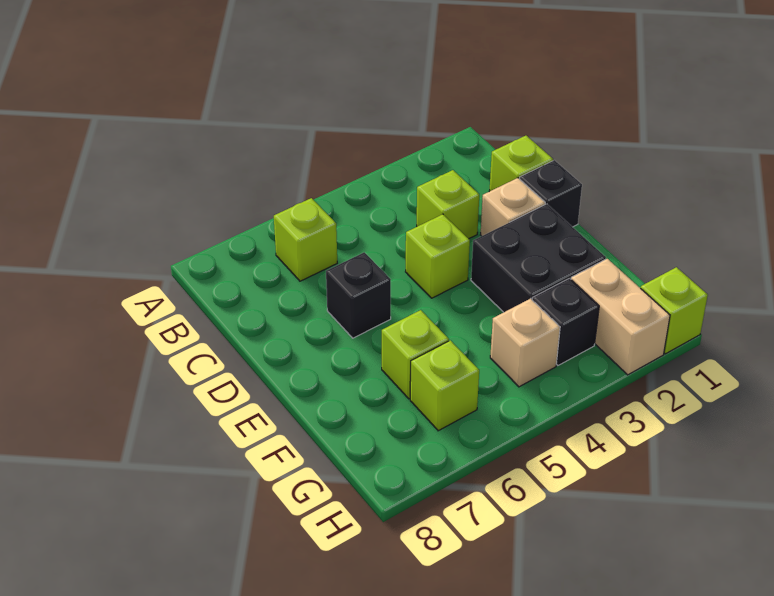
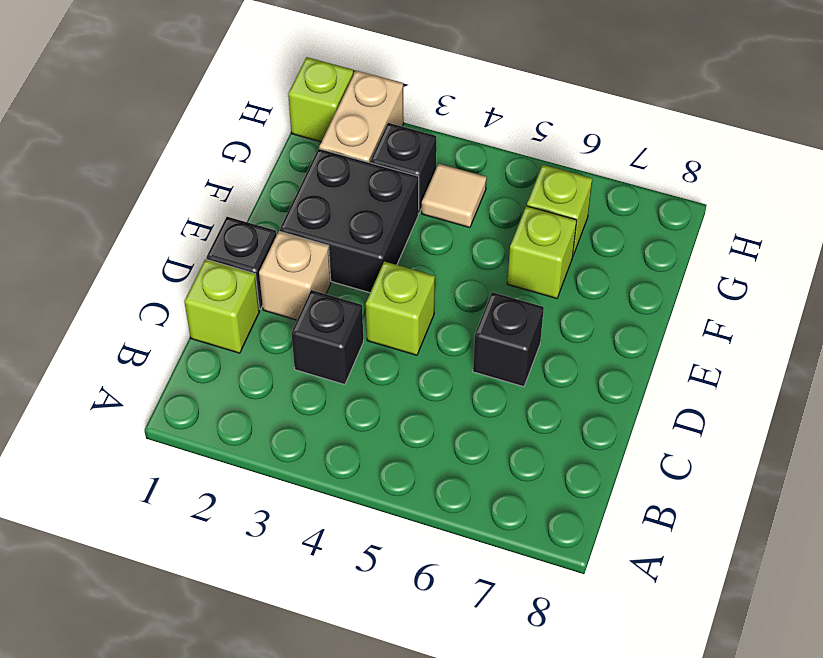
lime brick B6 level 1 -> none
lime brick C3 level 1 -> black brick C3 level 1
tan brick G4 level 1 -> tan tile G4 level 1

